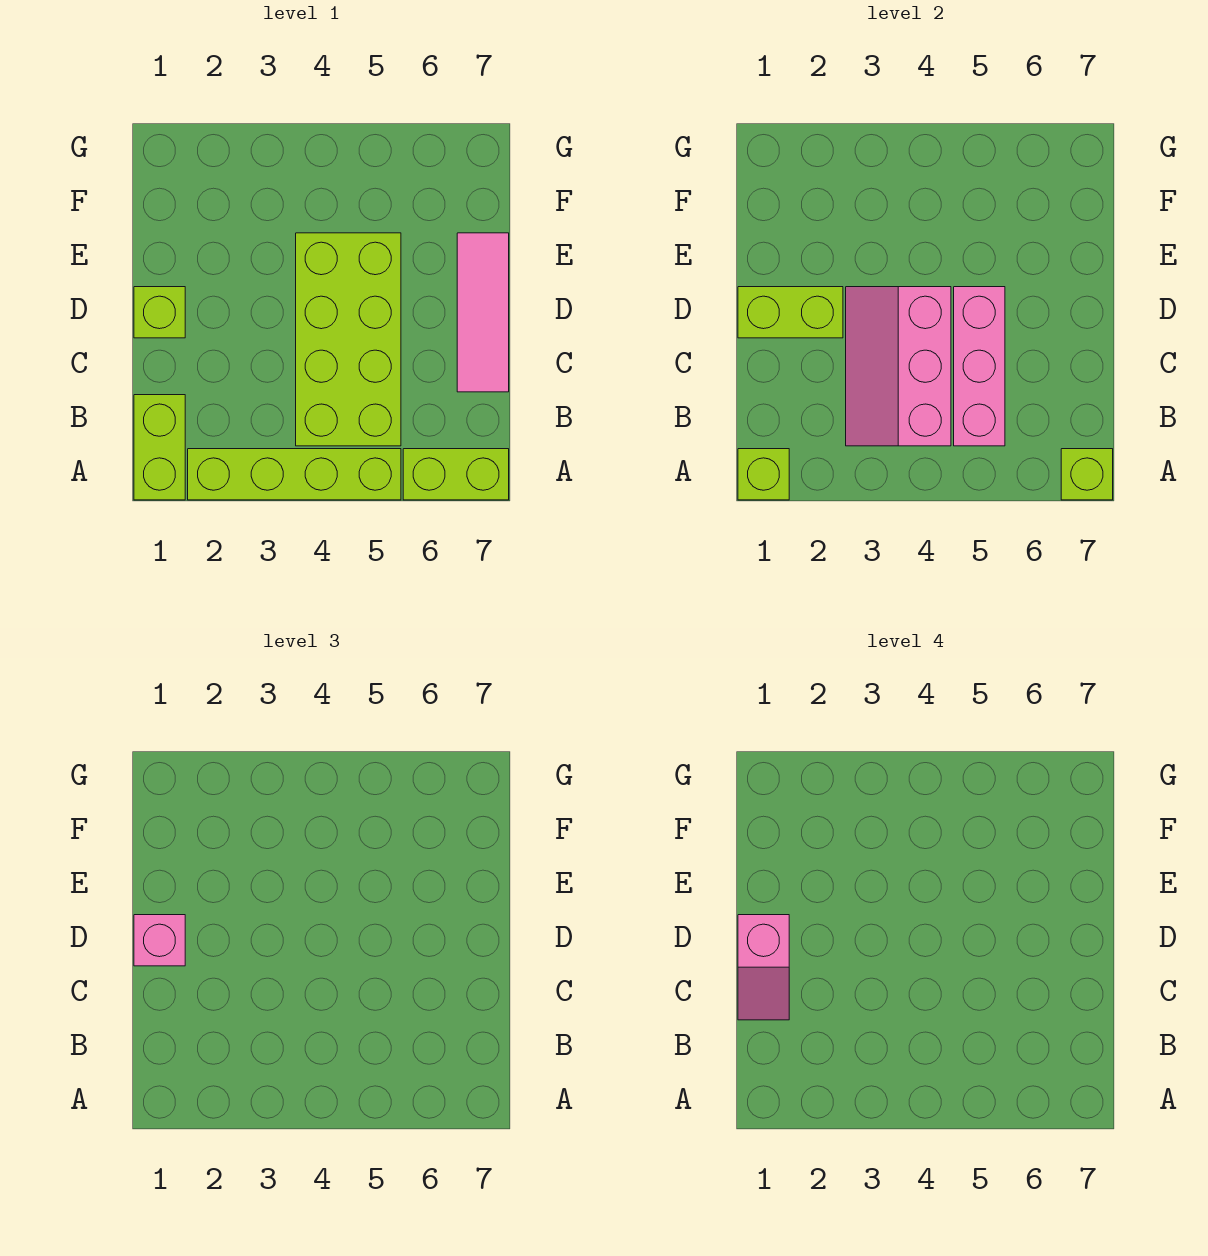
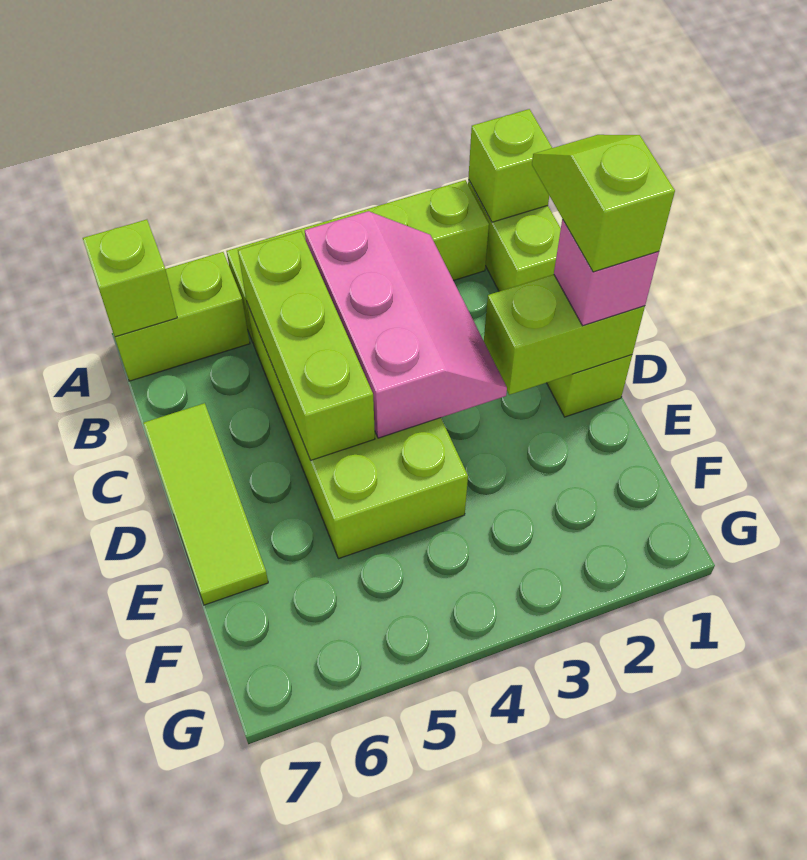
pink brick B5:D5 level 2 -> lime brick B5:D5 level 2
pink slope C1:D1 level 4 top D -> lime slope C1:D1 level 4 top D
pink tile C7:E7 level 1 -> lime tile C7:E7 level 1

